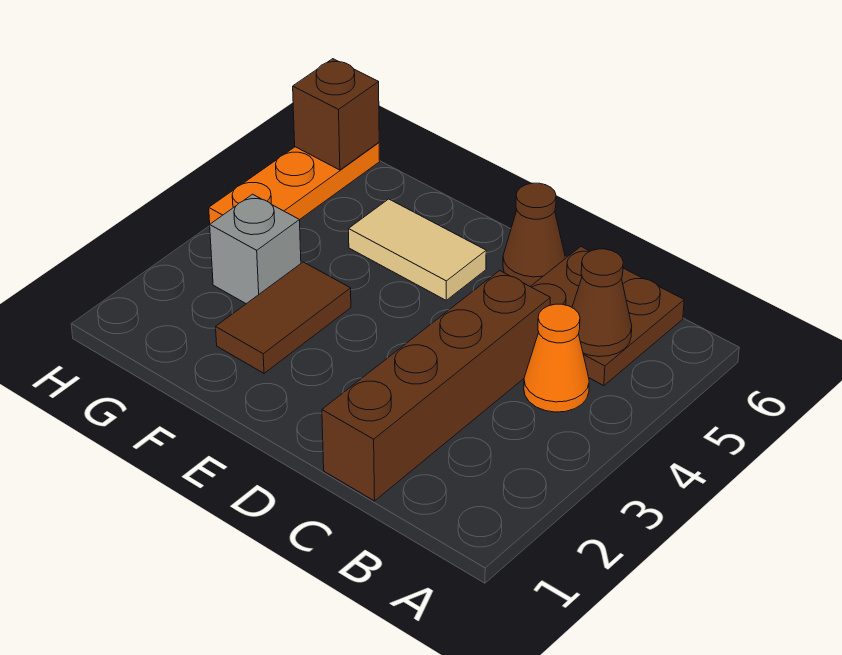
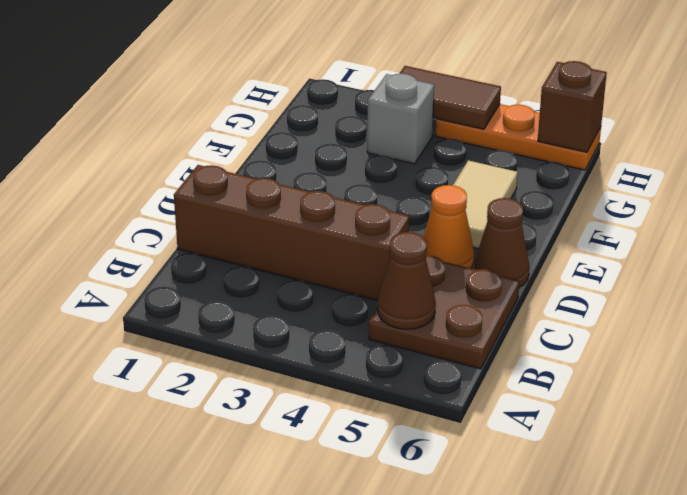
orange cone B4 level 1 -> orange cone D5 level 1
brown tile F2:F3 level 1 -> brown tile H3:H4 level 2

